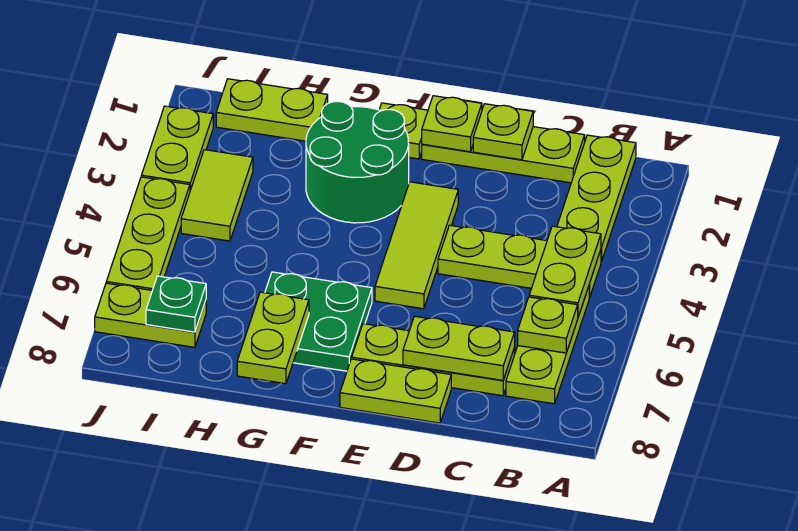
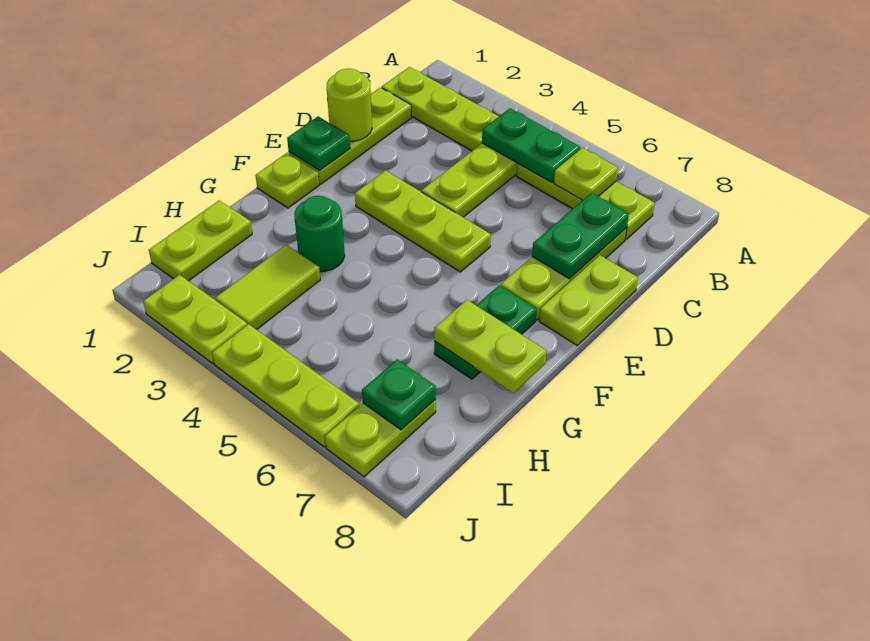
lime plate B4:B5 level 2 -> green plate B4:B5 level 2
lime plate C7:D7 level 2 -> green plate C7:D7 level 2
lime plate D1 level 2 -> lime round brick D1 level 2
lime plate E1 level 2 -> green plate E1 level 2
lime tile E3:E5 level 1 -> lime plate E3:E5 level 1
green round brick F2:G3 level 1 -> green round brick G3 level 1
green plate F6:G7 level 1 -> green plate F7:G7 level 1
lime tile I3:I4 level 1 -> lime tile H3:I3 level 1

